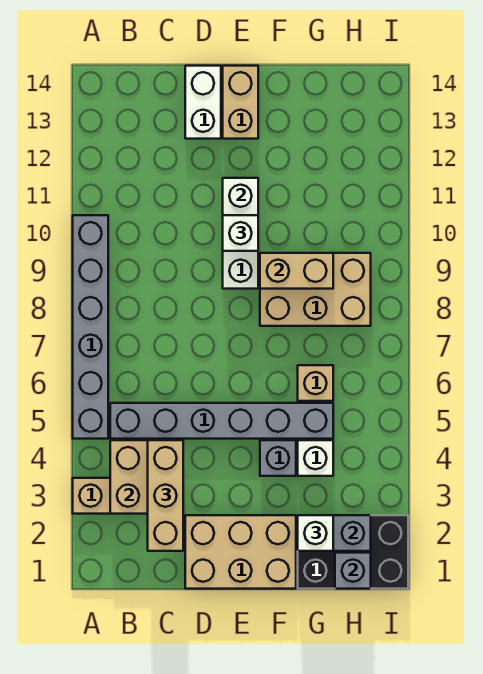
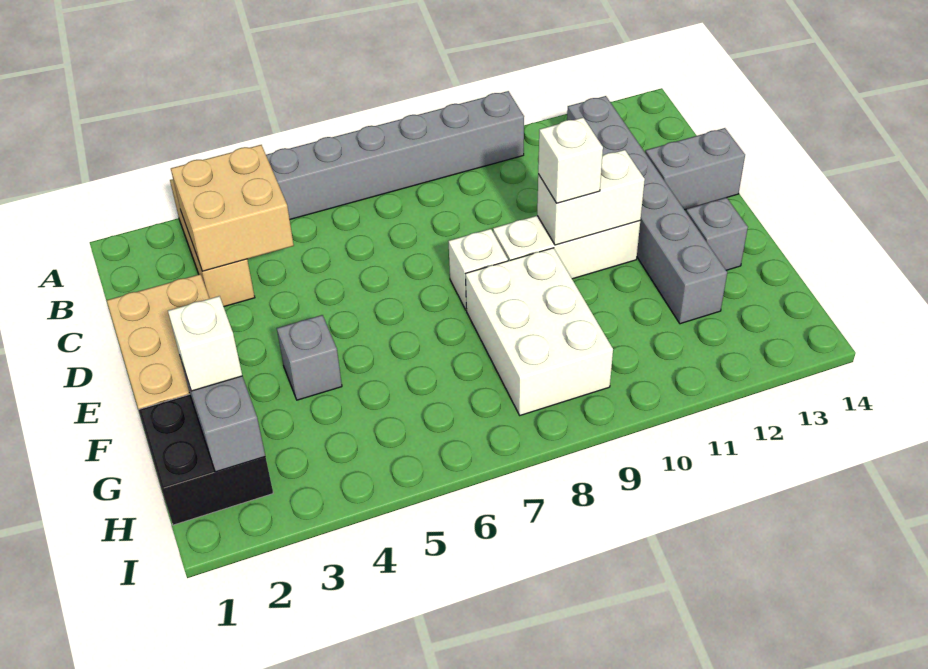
grey brick B5:G5 level 1 -> grey brick B12:G12 level 1
tan brick C2:C4 level 3 -> none
white brick D13:D14 level 1 -> grey brick D13:D14 level 1
tan brick E13:E14 level 1 -> none
tan brick F8:H9 level 1 -> white brick F8:H9 level 1
tan brick F9:G9 level 2 -> none
black brick G1:I2 level 1 -> black brick G1:H2 level 1
white brick G4 level 1 -> white brick E8 level 1
tan brick G6 level 1 -> none
grey brick H1 level 2 -> grey brick F13 level 1

